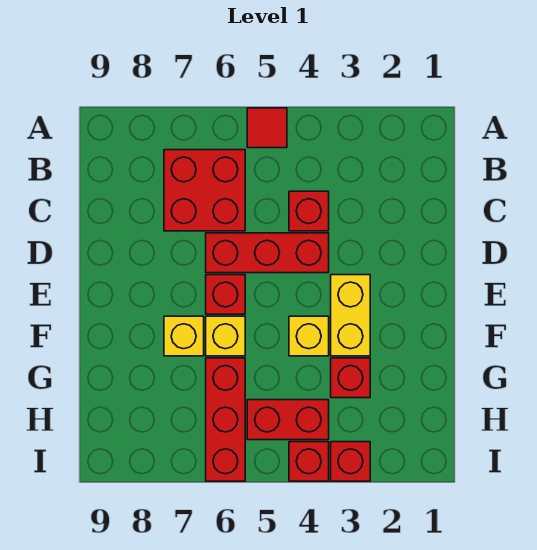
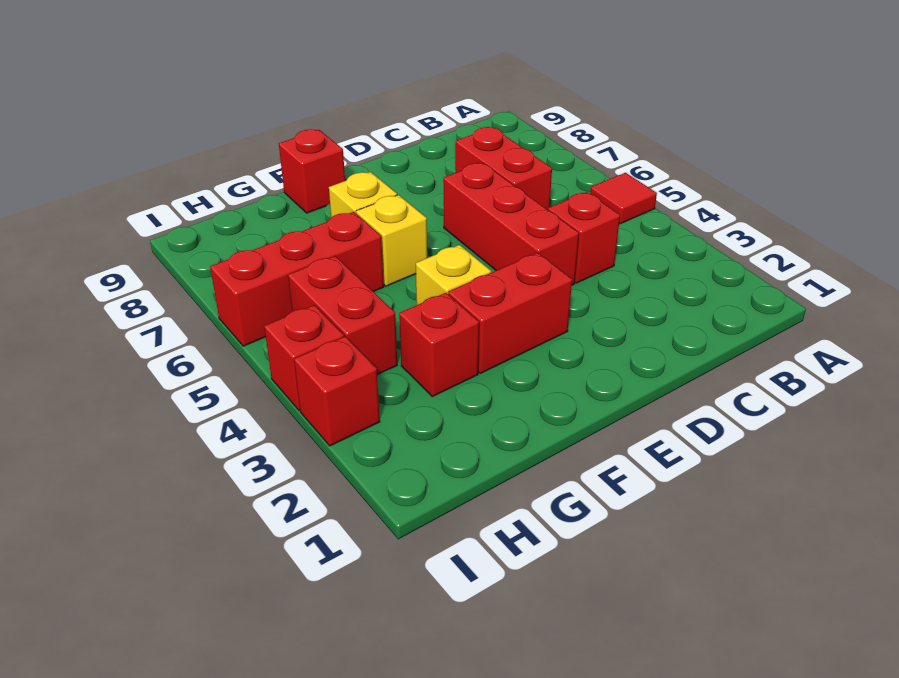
red brick B6:C7 level 1 -> red brick C6:C7 level 1
yellow brick E3:F3 level 1 -> red brick E3:F3 level 1
red brick E6 level 1 -> red brick F9 level 1

